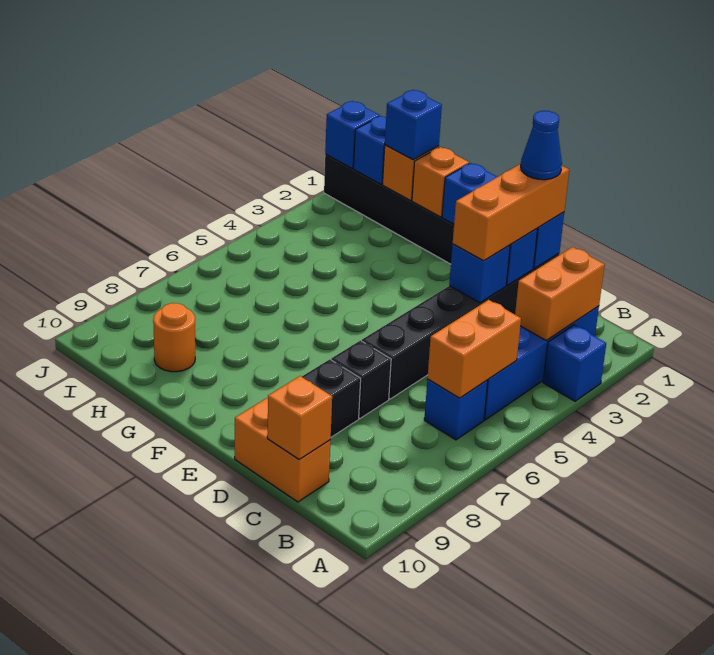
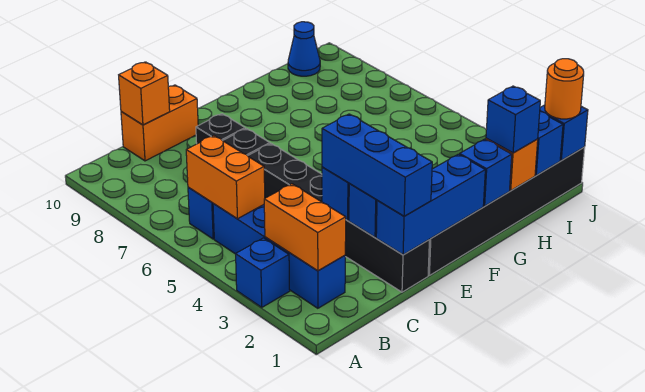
orange brick D1:D3 level 3 -> blue brick D1:D3 level 3
blue cone D1 level 4 -> blue cone I10 level 1
orange brick G1 level 2 -> blue brick G1 level 2
orange round brick H9 level 1 -> orange round brick J1 level 3

